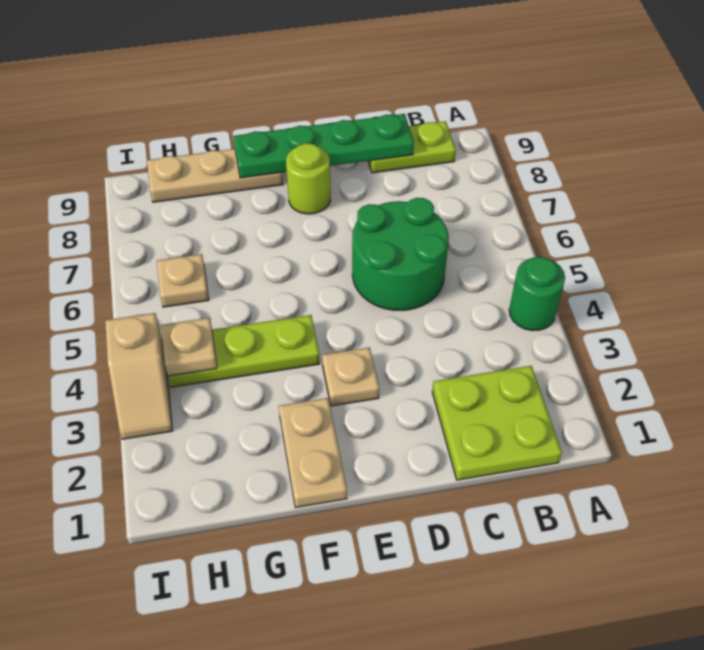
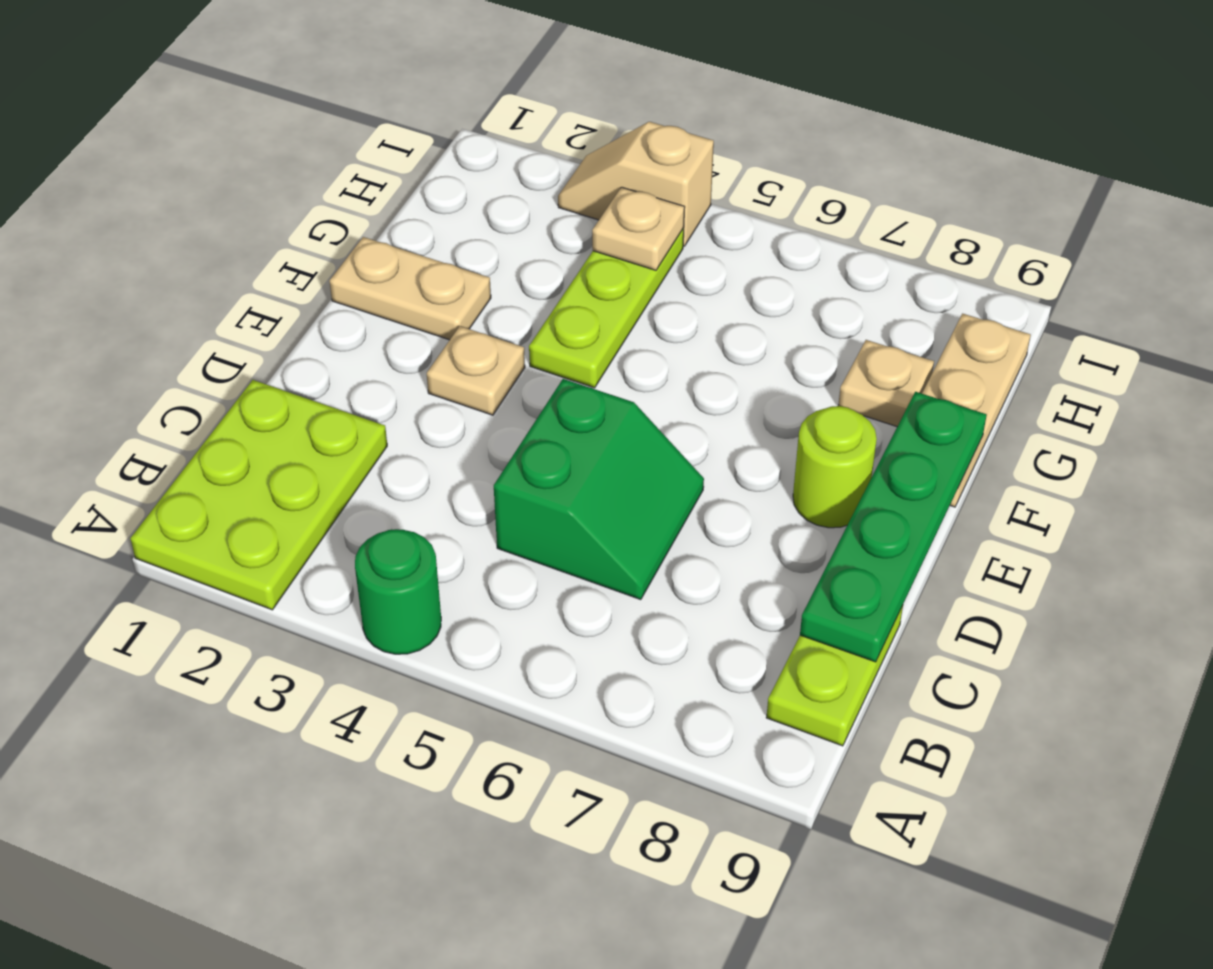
lime plate B1:C2 level 1 -> lime plate A1:C2 level 1
green round brick C5:D6 level 1 -> green slope C5:D6 level 1 top 5
tan plate H6 level 1 -> tan plate G8 level 1

